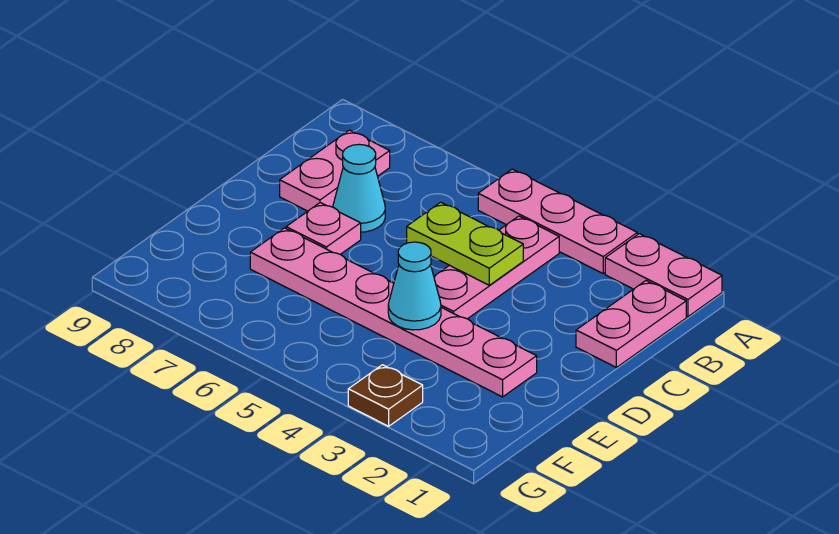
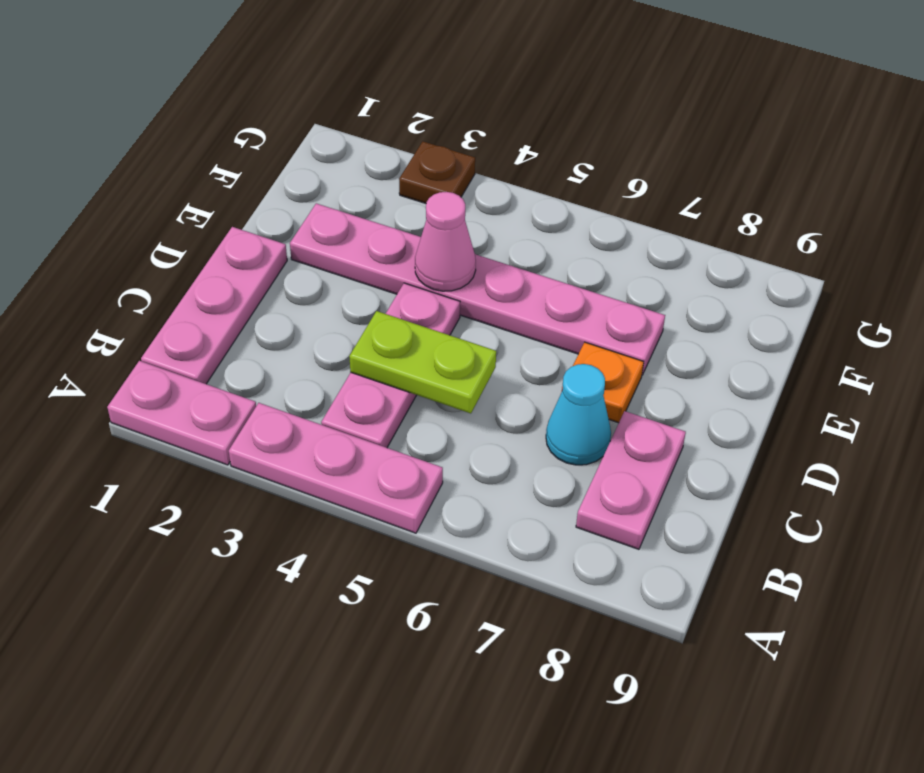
pink plate B1:C1 level 1 -> pink plate B1:D1 level 1
pink plate D7 level 1 -> orange plate D7 level 1
cyan cone E4 level 2 -> pink cone E4 level 2

